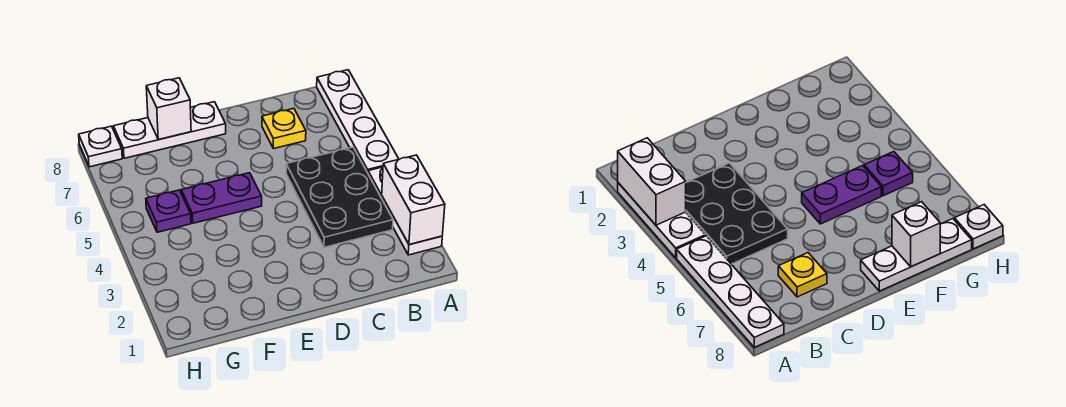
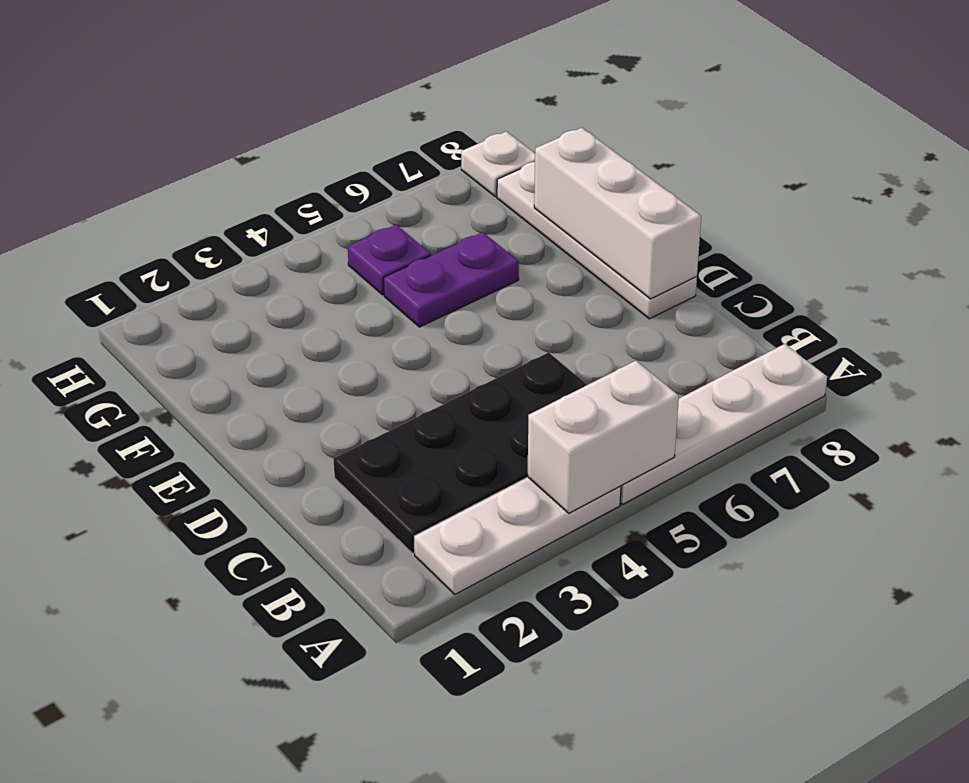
white brick A2:A3 level 2 -> white brick A4:A5 level 2
black plate B3:C5 level 1 -> black plate B2:C5 level 1
yellow plate C7 level 1 -> none
purple plate E5:F5 level 1 -> purple plate F5:F6 level 1
white plate E8:G8 level 1 -> white plate D8:G8 level 1
white brick F8 level 2 -> white brick D8:F8 level 2

